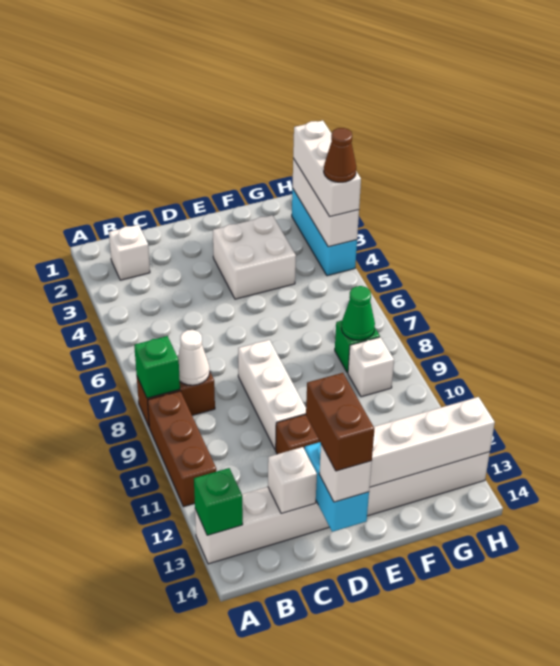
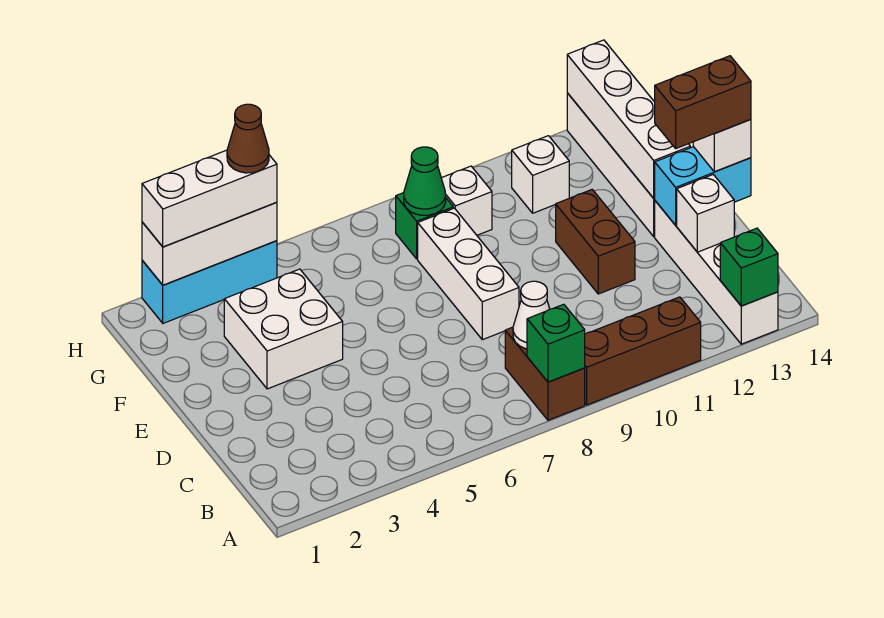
white brick B2 level 1 -> white brick G11 level 1
white brick D8:D10 level 1 -> white brick D8:F8 level 1

